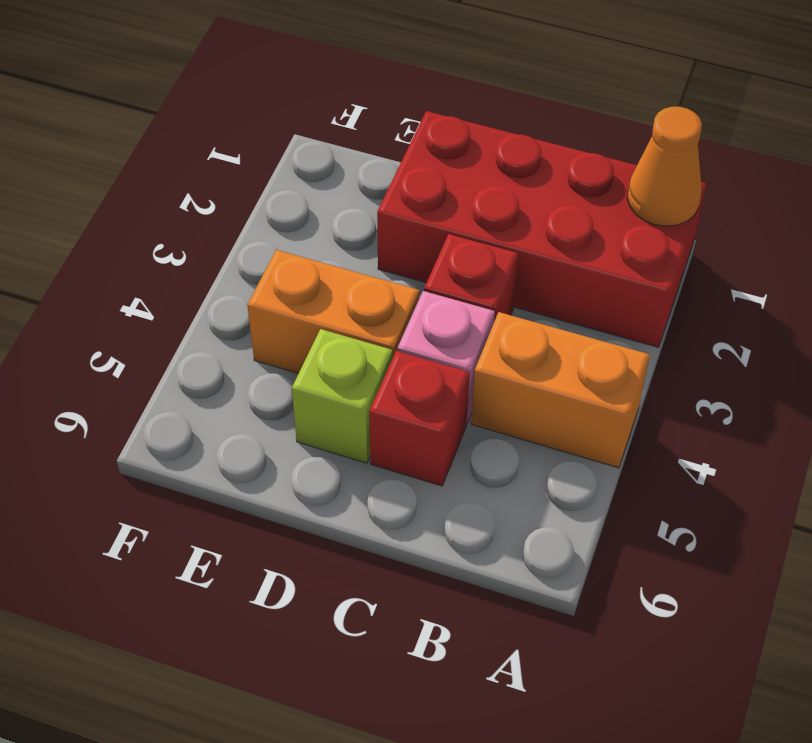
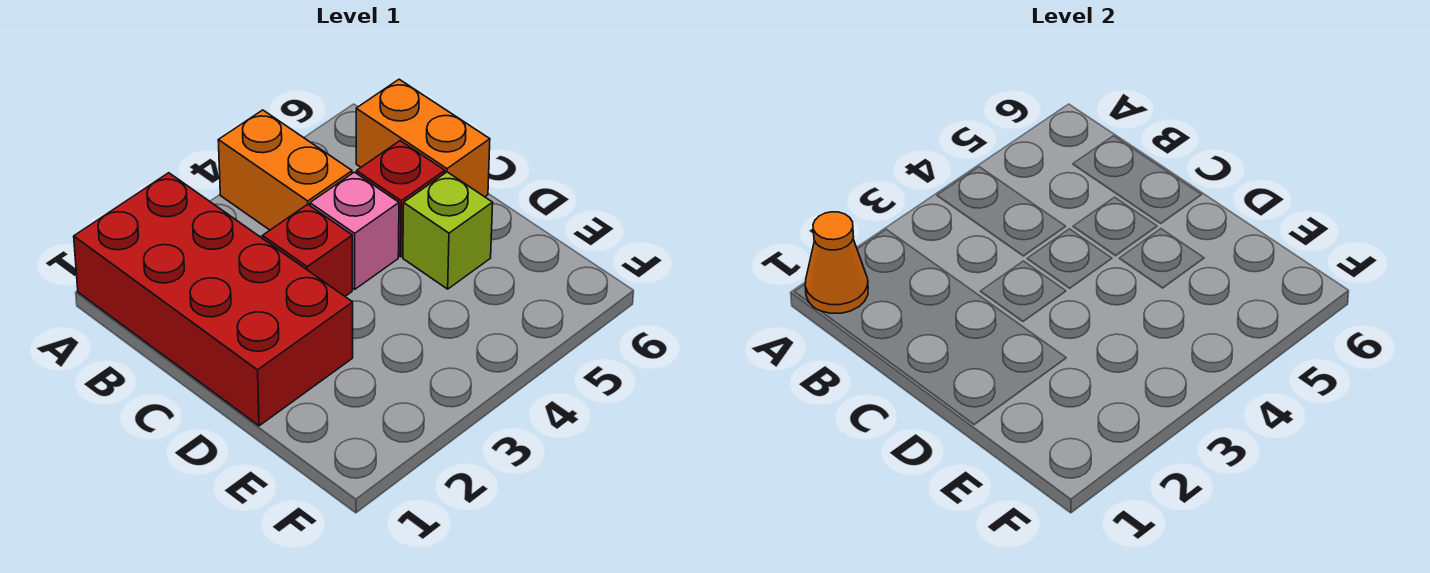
orange brick D4:E4 level 1 -> orange brick B6:C6 level 1

